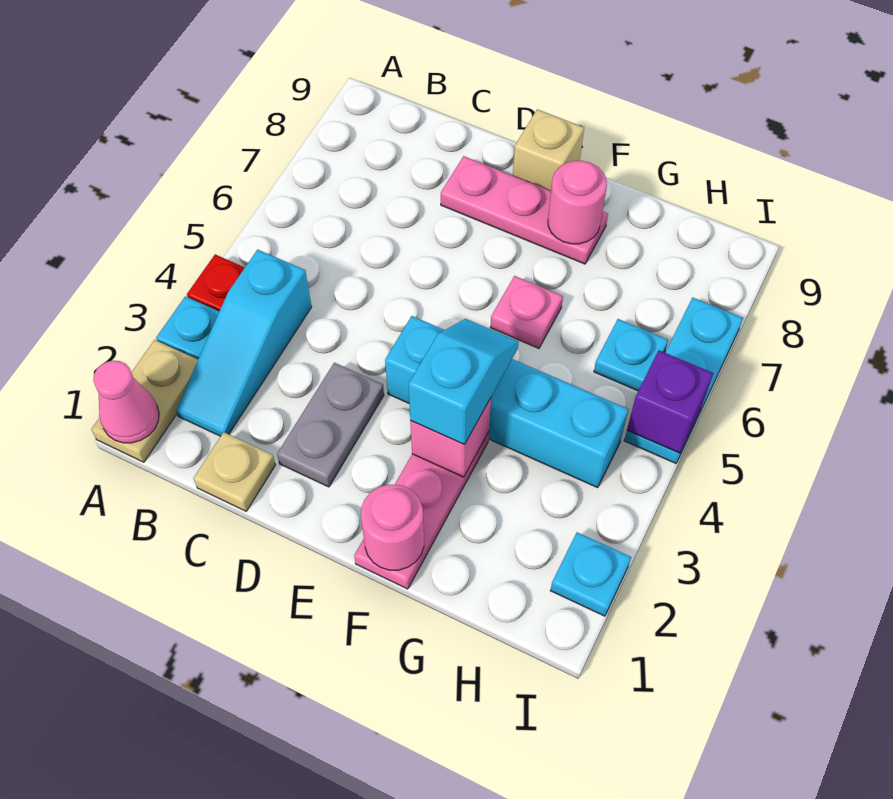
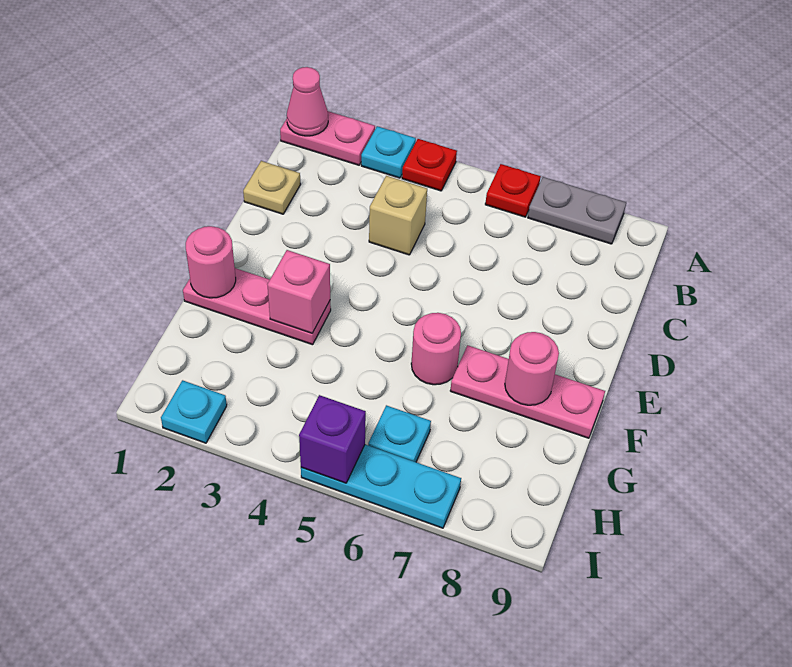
tan plate A1:A2 level 1 -> pink plate A1:A2 level 1
none -> red plate A6 level 1
cyan slope B2:B4 level 1 top 4 -> none
grey plate D2:D3 level 1 -> grey plate A7:A8 level 1
pink plate D8:F8 level 1 -> pink plate F7:F9 level 1
cyan brick E4:H4 level 1 -> none
tan brick E9 level 1 -> tan brick C4 level 1
cyan slope F3:F4 level 3 top 3 -> none
pink plate F6 level 1 -> pink round brick F6 level 1

